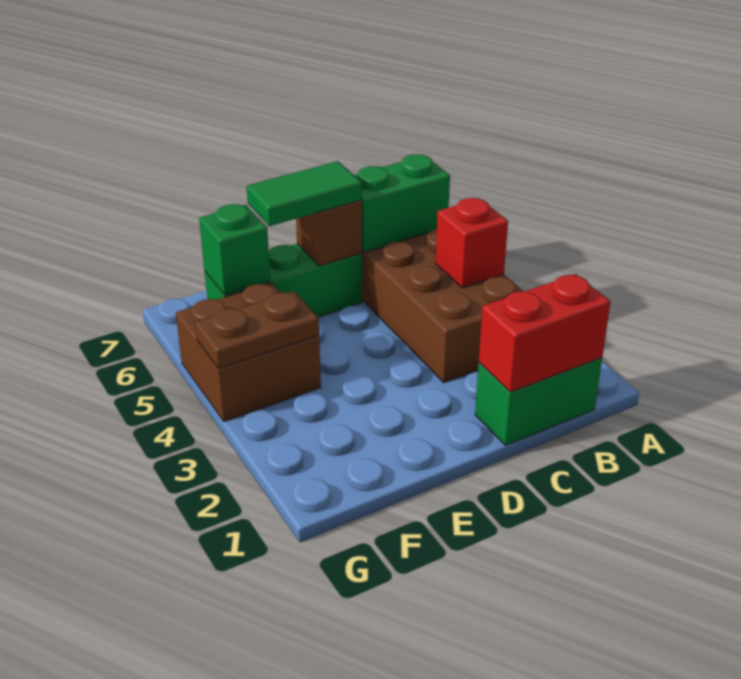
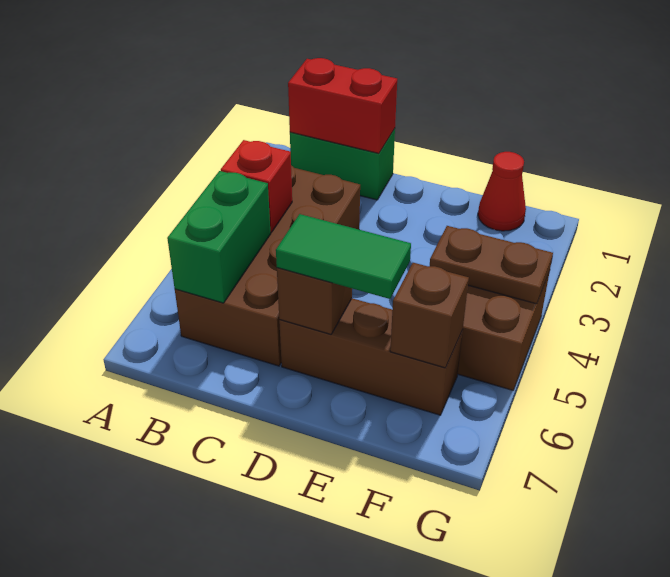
green brick B6:C6 level 2 -> green brick B5:B6 level 2
green brick D6:F6 level 1 -> brown brick D6:F6 level 1
none -> red cone F1 level 1
green brick F6 level 2 -> brown brick F6 level 2

